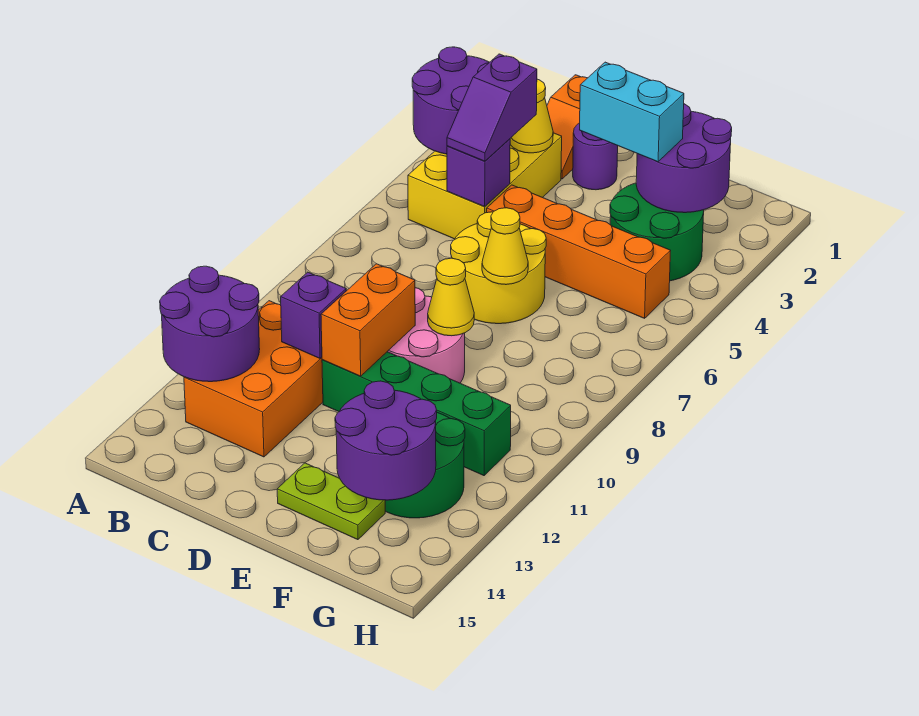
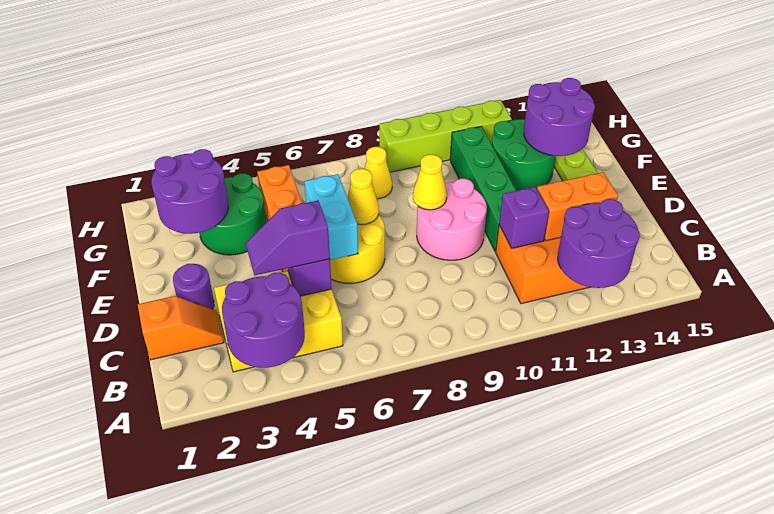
yellow cone C3 level 2 -> yellow cone G8 level 1
purple slope C4:C5 level 3 top 4 -> purple slope C4:C5 level 3 top 5
orange brick D10:D11 level 2 -> orange brick C12:C13 level 2
cyan brick E3:F3 level 3 -> cyan brick D6:E6 level 2
none -> lime brick H9:H12 level 1

